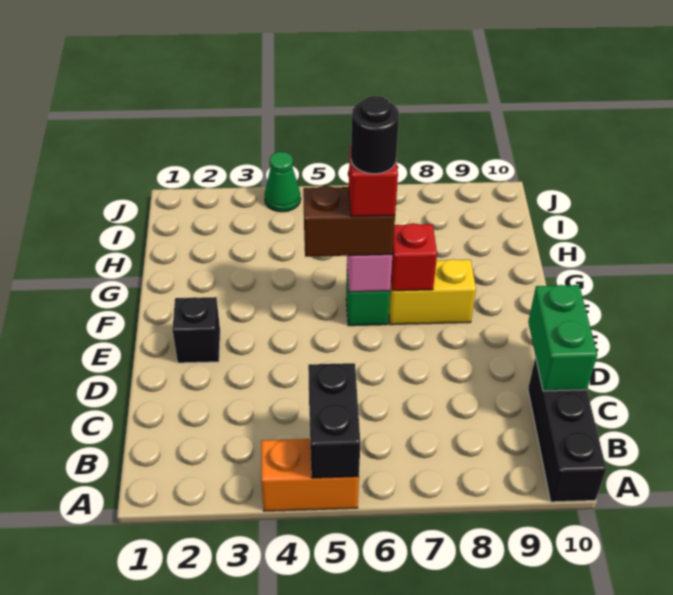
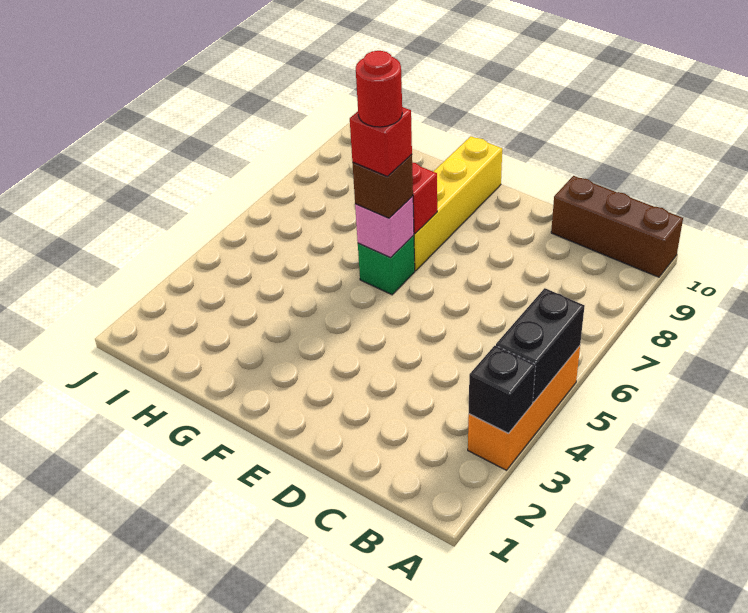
orange brick A4:A5 level 1 -> orange brick A3:A5 level 1
black brick A5:B5 level 2 -> black brick A4:A5 level 2
black brick A10:C10 level 1 -> brown brick A10:C10 level 1
green brick C10:D10 level 2 -> none
black brick E2 level 1 -> black brick A3 level 2
brown brick F5:F6 level 3 -> brown brick F6 level 3
black round brick F6 level 5 -> red round brick F6 level 5
yellow brick F7:F8 level 1 -> yellow brick F7:F10 level 1
green cone J4 level 1 -> none

